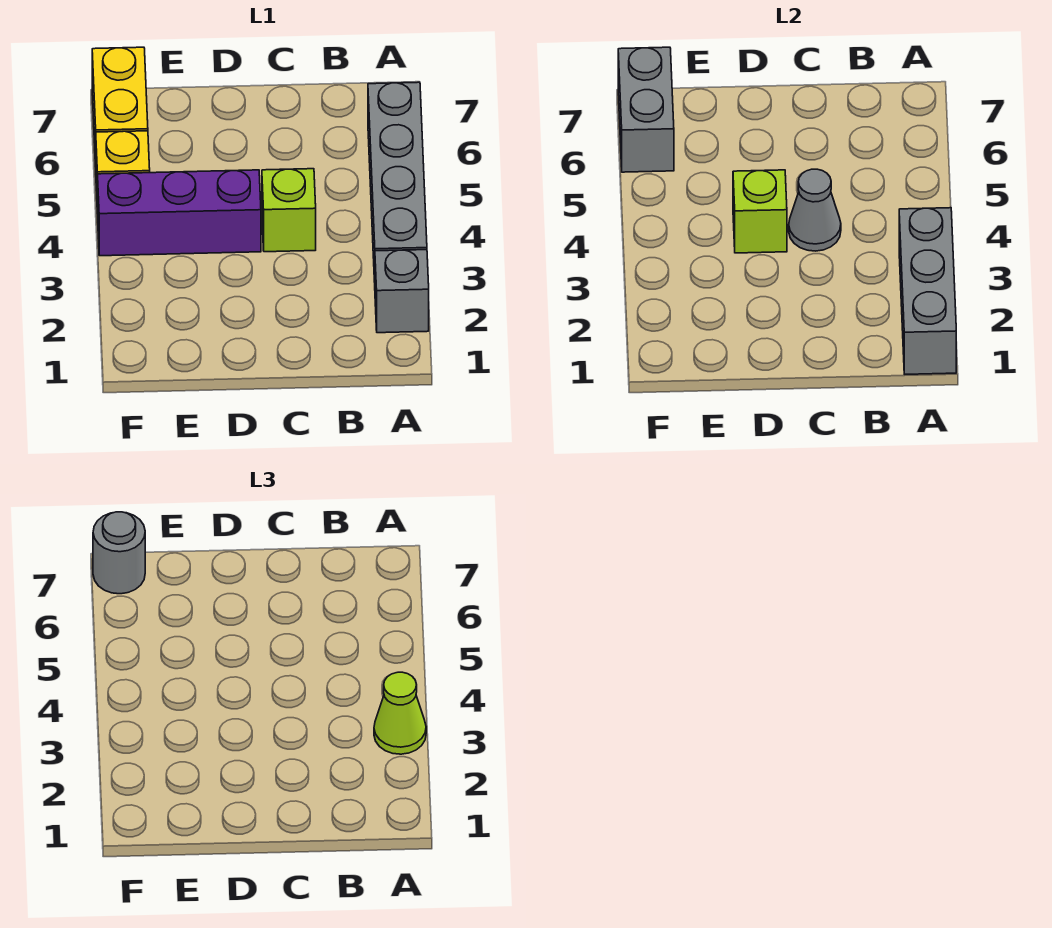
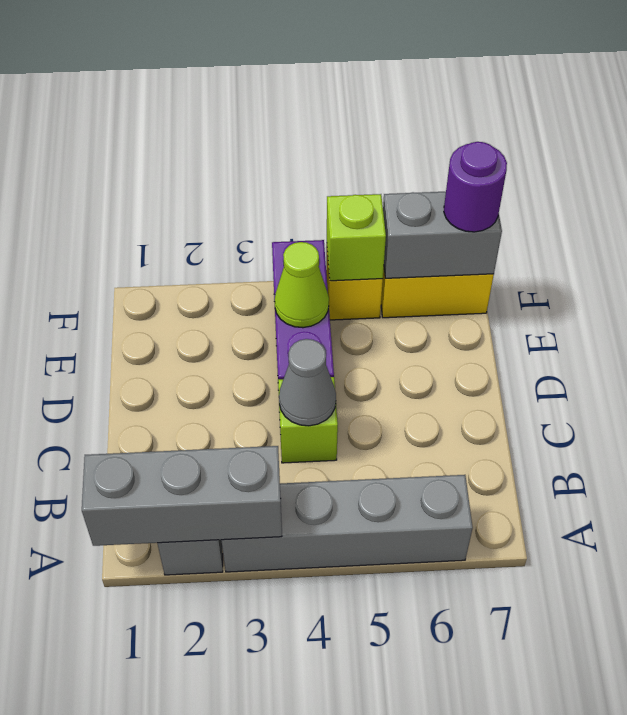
lime cone A3 level 3 -> lime cone E4 level 2
lime brick D4 level 2 -> lime brick F5 level 2
grey round brick F7 level 3 -> purple round brick F7 level 3

